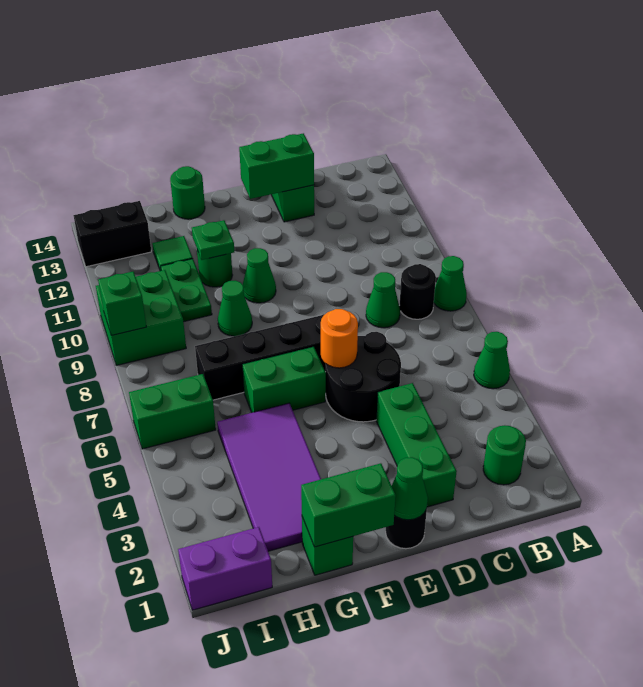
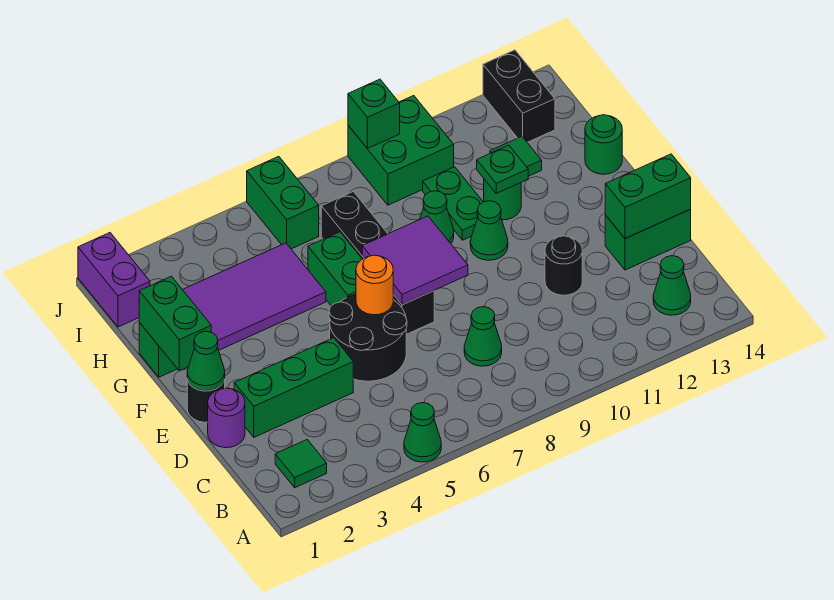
green cone A8 level 1 -> green cone B13 level 1
green round brick B2 level 1 -> green tile B2 level 1
black round brick B8 level 1 -> black round brick D11 level 1
none -> purple round brick D1 level 1
green brick D13:E13 level 2 -> green brick D13:D14 level 2
none -> purple tile E7:F8 level 2
green plate H10:H11 level 1 -> green plate G10:H10 level 1

